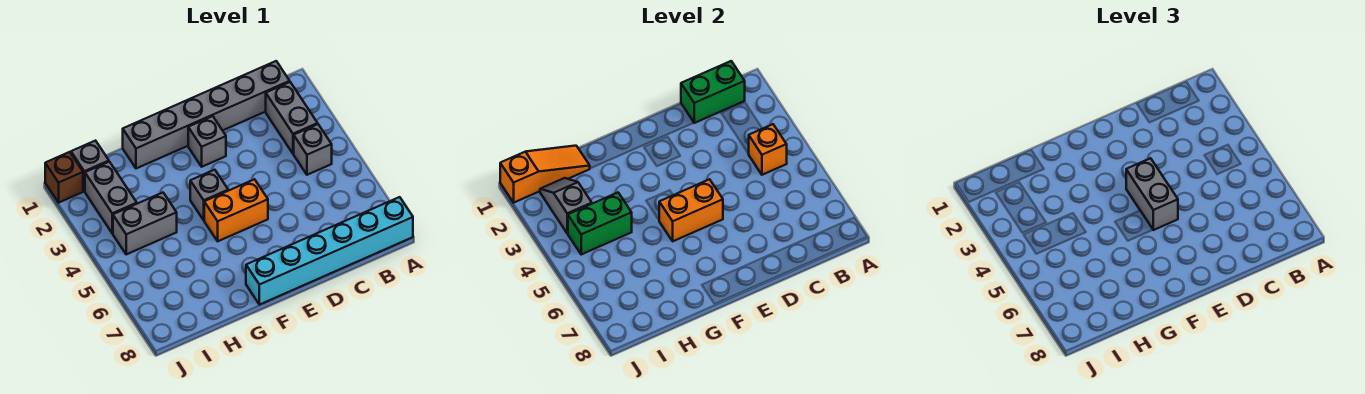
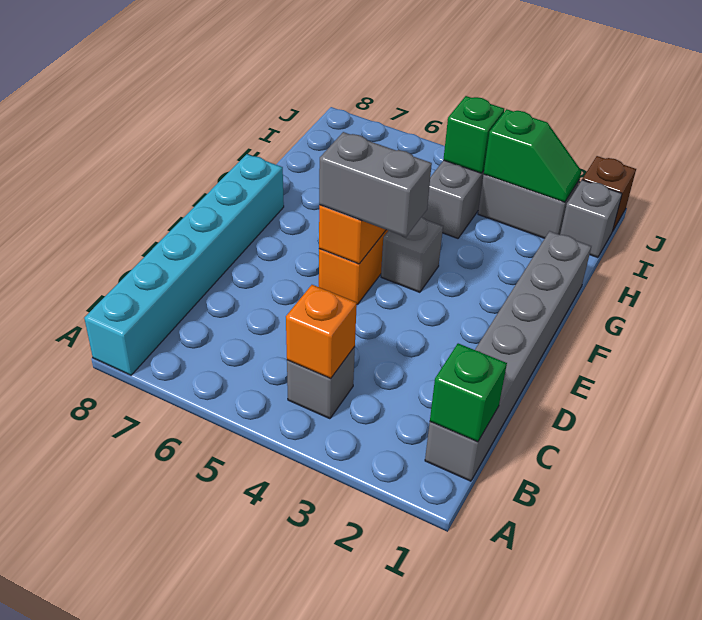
green brick B1:C1 level 2 -> green brick B1 level 2
grey brick B2:B3 level 1 -> none
grey brick E2 level 1 -> none
orange slope H1:J1 level 2 top J -> none
green brick H4:I4 level 2 -> green brick I4 level 2
grey slope I2:I3 level 2 top 3 -> green slope I2:I3 level 2 top 3

